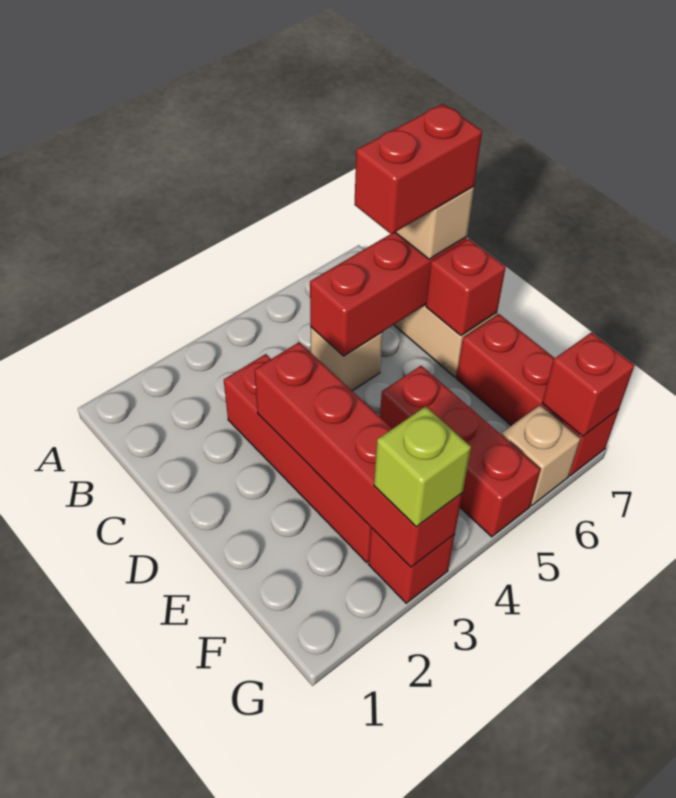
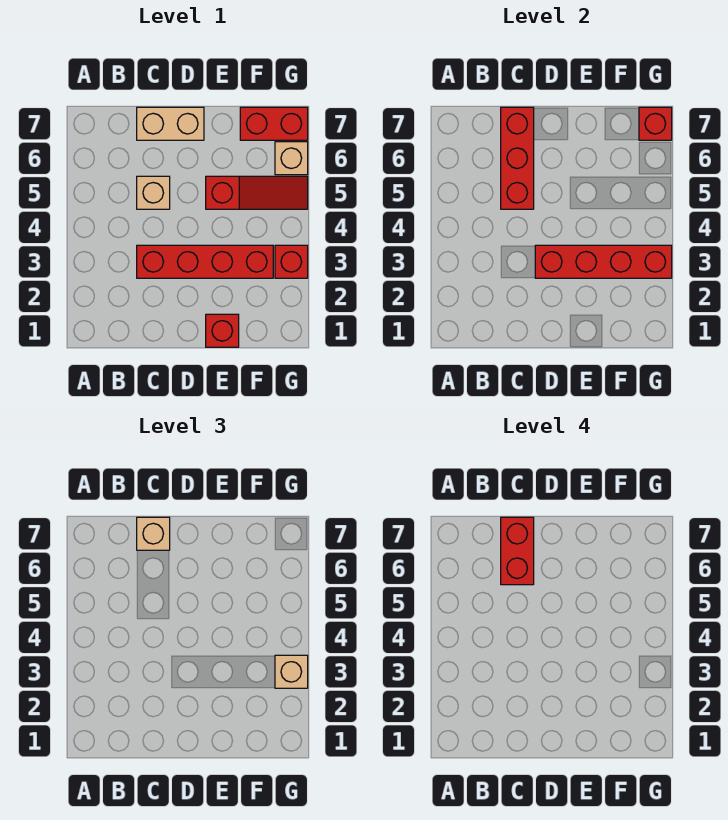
red brick D7 level 2 -> red brick E1 level 1
red brick E5:G5 level 1 -> red slope E5:G5 level 1 top E
red brick E7:G7 level 1 -> red brick F7:G7 level 1
lime brick G3 level 3 -> tan brick G3 level 3

